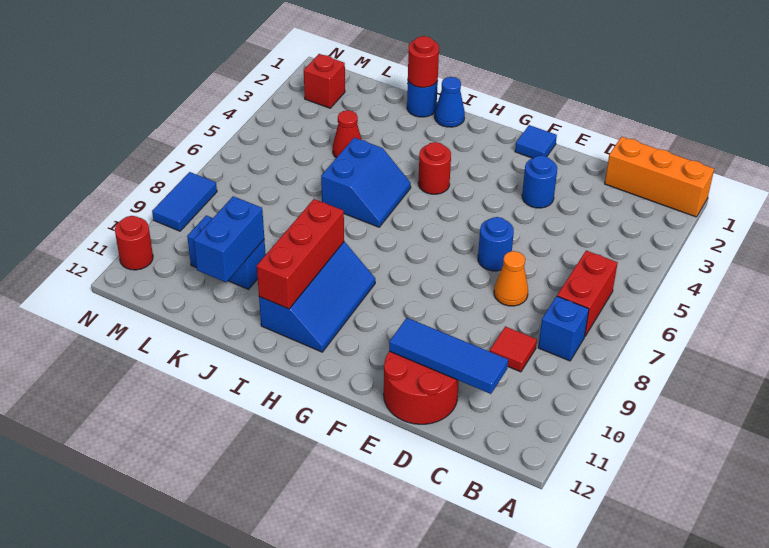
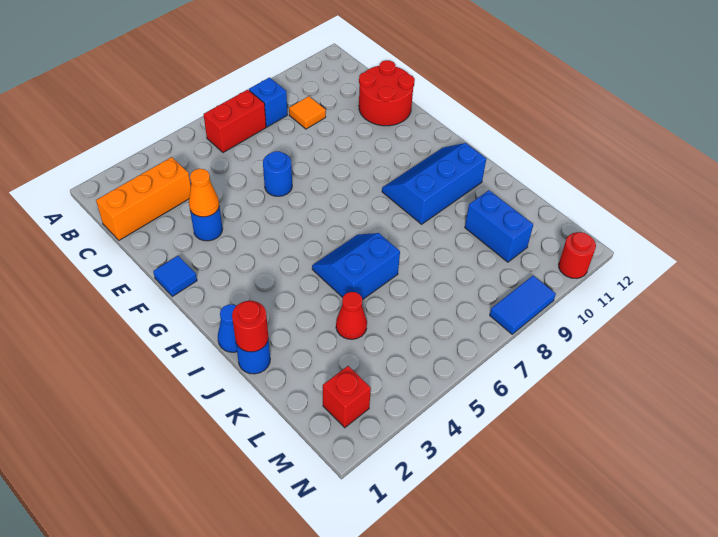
orange brick A1:C1 level 1 -> orange brick C1:C3 level 1
red tile C9 level 1 -> orange tile C9 level 1
blue tile C11:E11 level 2 -> none
orange cone D7 level 1 -> orange cone E3 level 2
red round brick H4 level 1 -> none
red brick I9:I11 level 2 -> none
blue brick K10:K11 level 2 -> none

